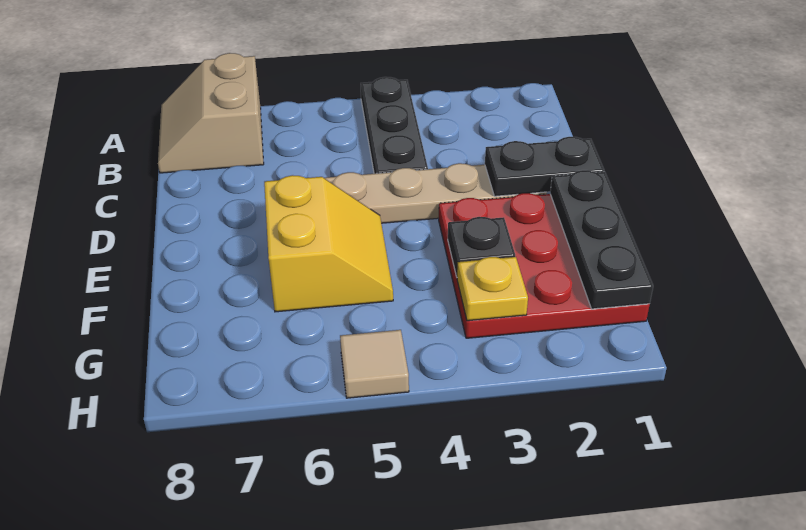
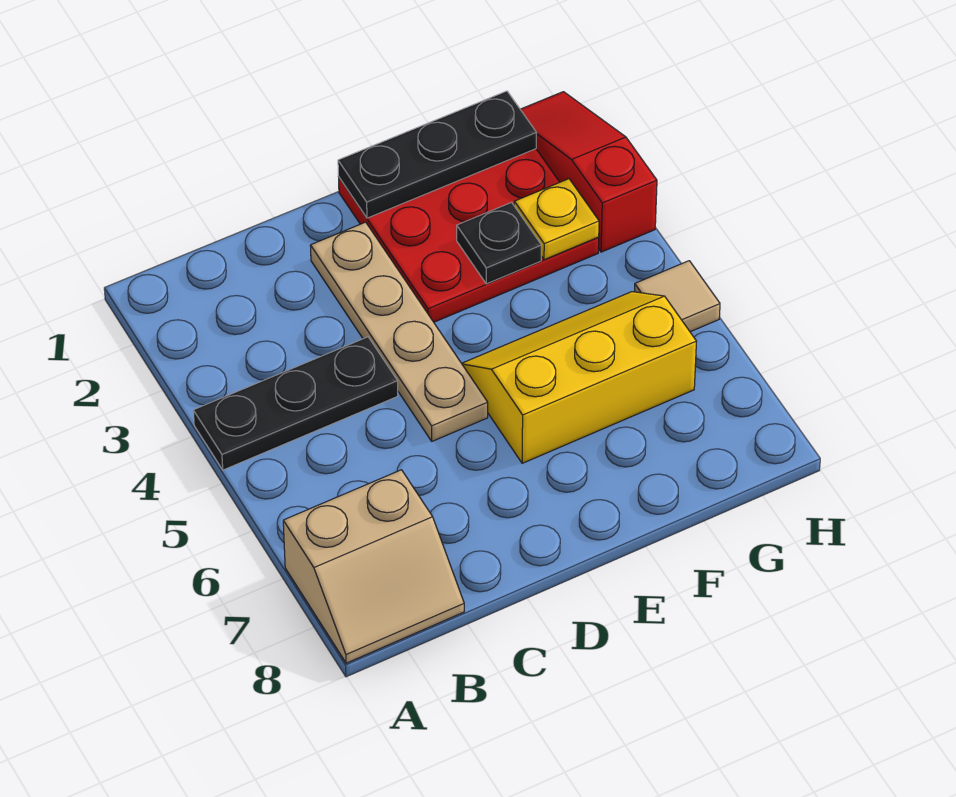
black plate D1:D2 level 2 -> none
yellow slope E5:F6 level 1 top 6 -> yellow slope E5:G6 level 1 top 6
none -> red slope H1:H3 level 1 top 3

